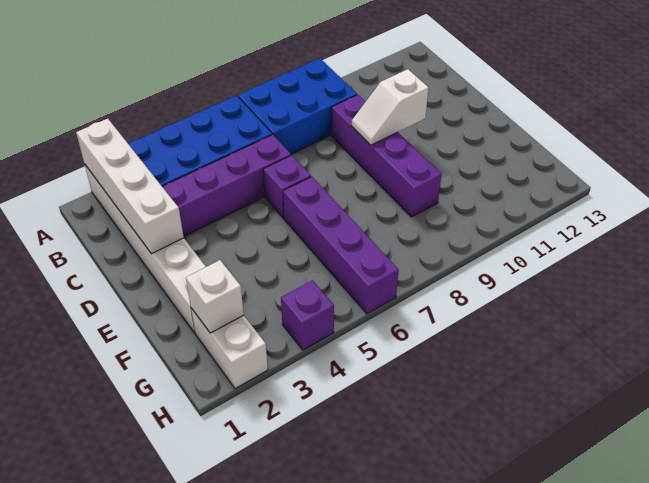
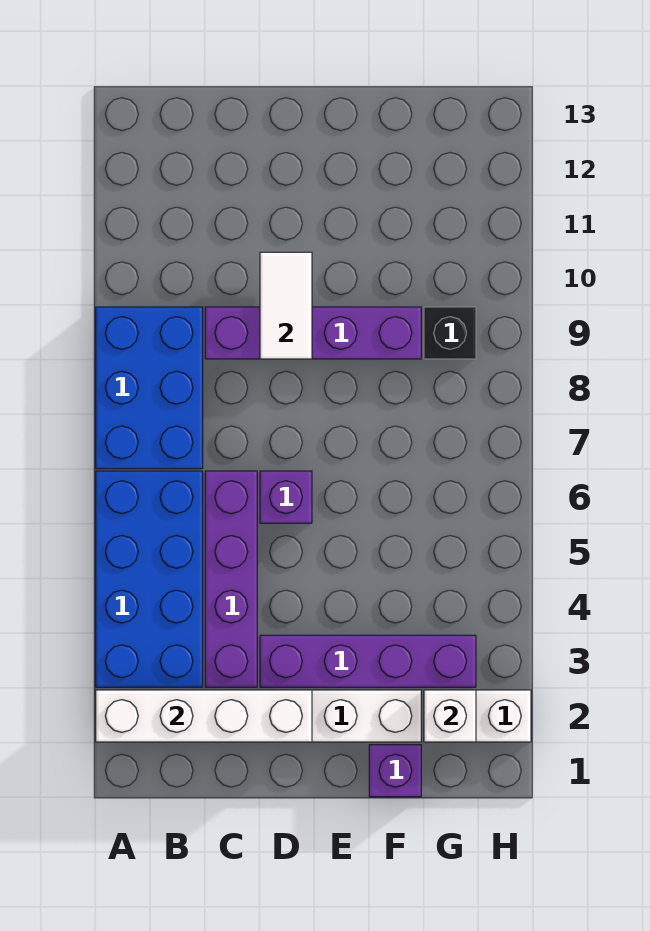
white slope D9:D10 level 2 top 10 -> white tile D9:D10 level 2
purple brick E6:H6 level 1 -> purple brick D3:G3 level 1
none -> black brick G9 level 1
purple brick H4 level 1 -> purple brick F1 level 1

